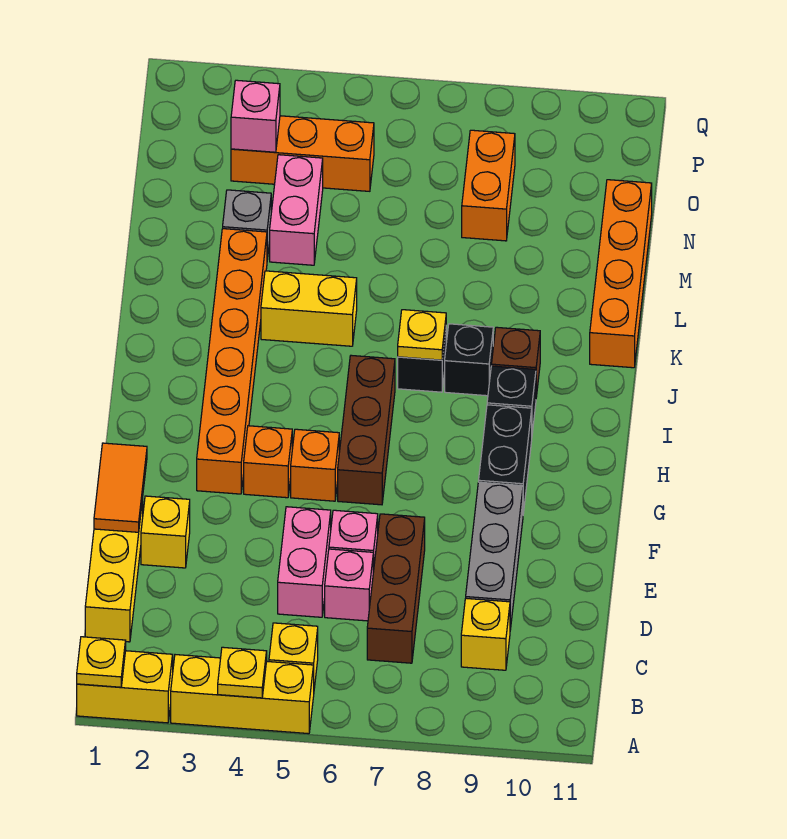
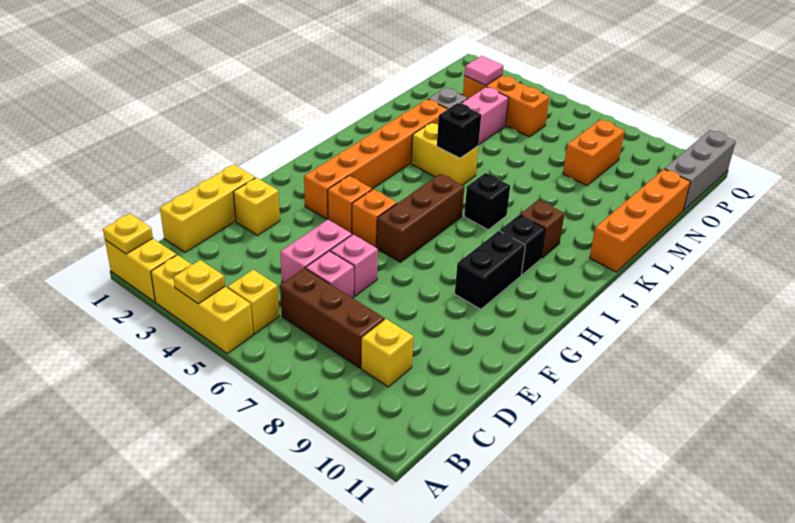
brown brick C7:E7 level 1 -> brown brick C6:C8 level 1
grey brick D9:F9 level 1 -> grey brick O11:Q11 level 1
orange tile E1:F1 level 2 -> none
yellow plate J7 level 2 -> none
black brick J8 level 1 -> black brick K5 level 2
pink brick O3 level 2 -> pink tile O3 level 2

